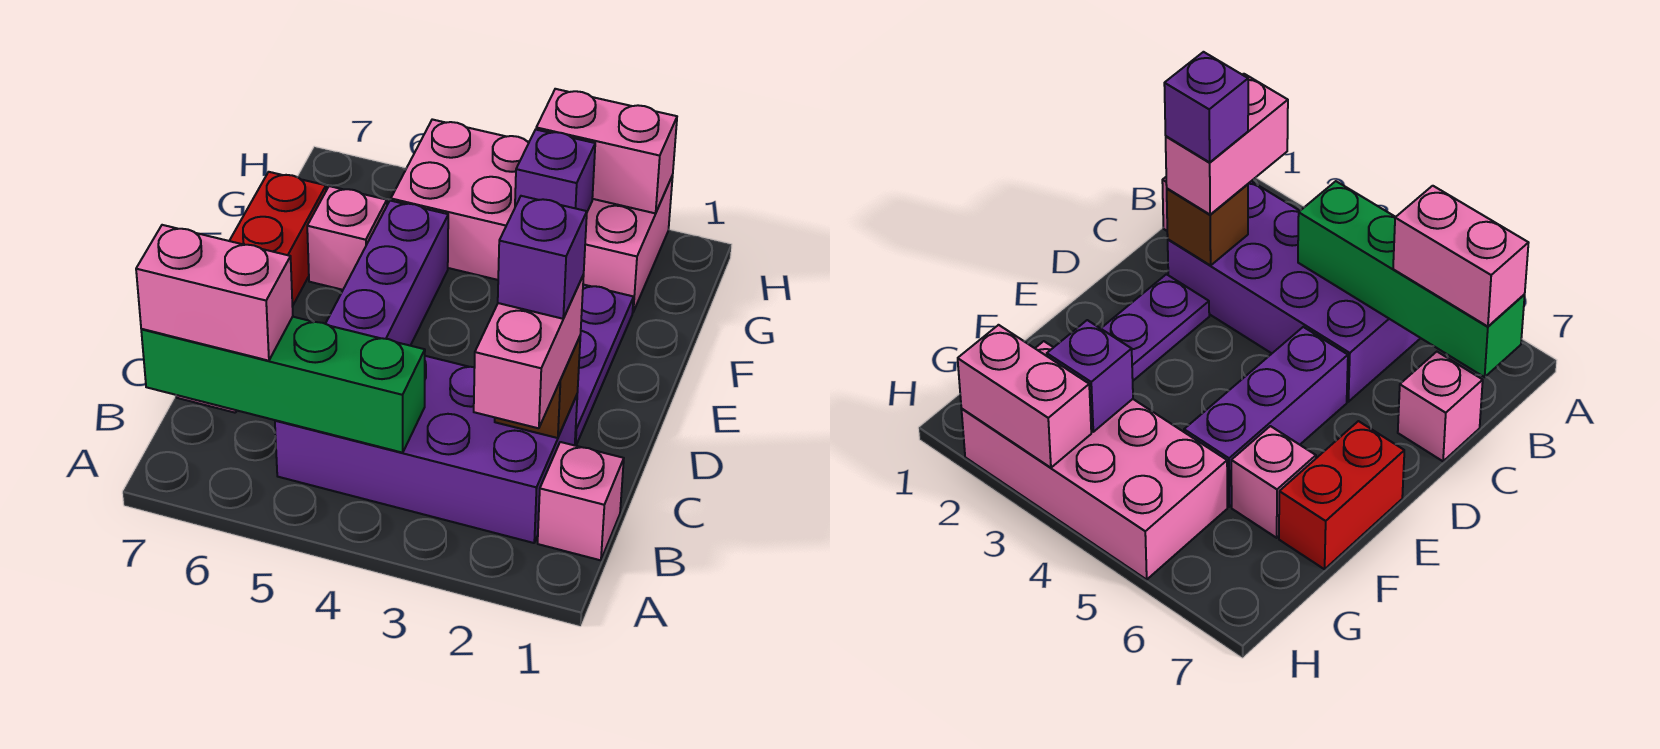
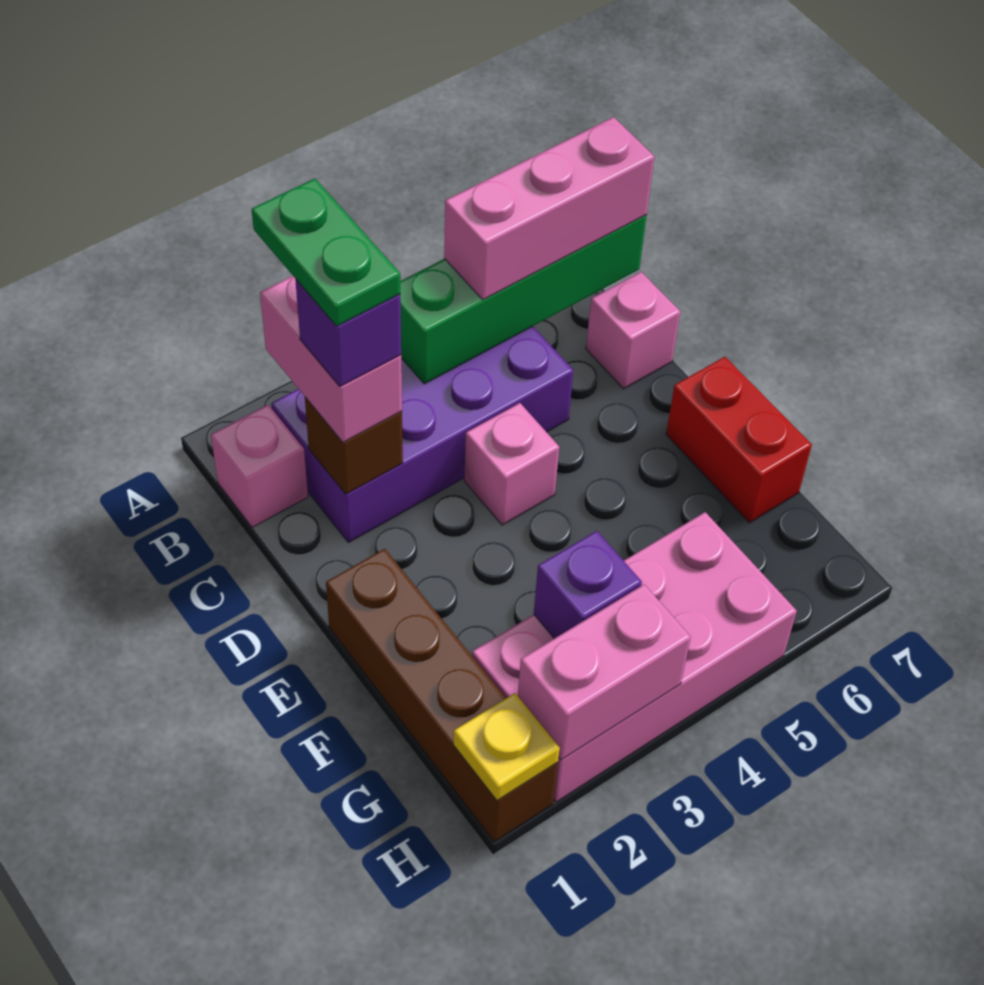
none -> green plate B2:C2 level 5
pink brick B6:B7 level 3 -> pink brick B5:B7 level 3
purple plate D2:F2 level 1 -> none
purple brick D5:F5 level 1 -> none
none -> brown brick E1:H1 level 1
pink brick F6 level 1 -> pink brick D4 level 1
none -> yellow plate H1 level 2

